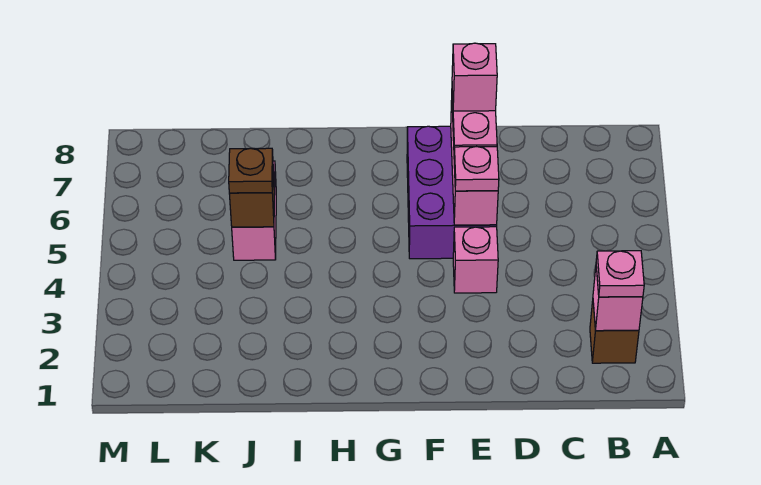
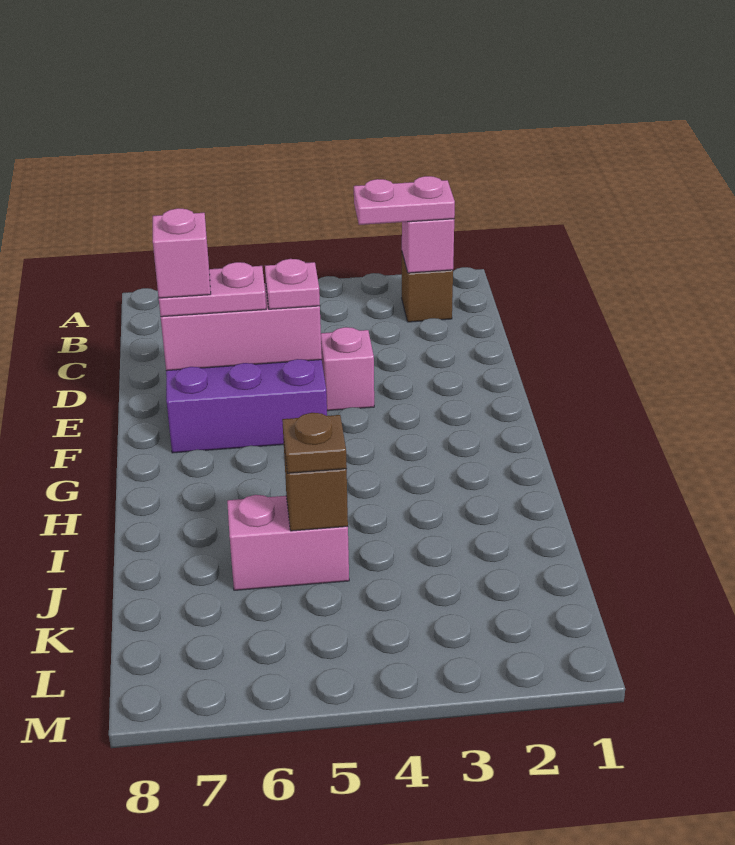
pink plate B2 level 3 -> pink plate B2:B3 level 3

